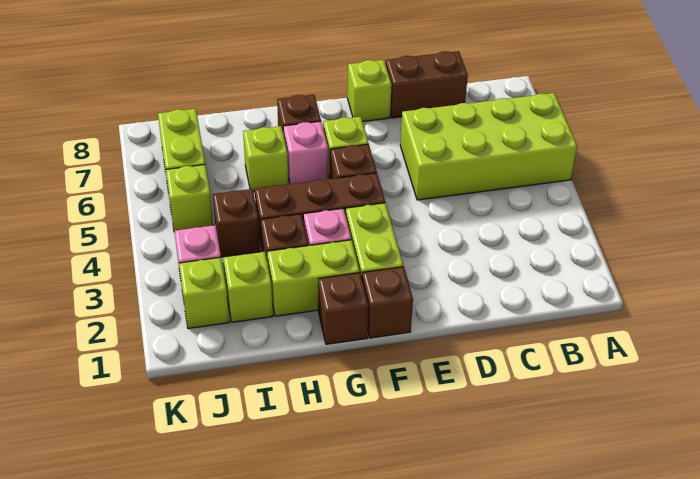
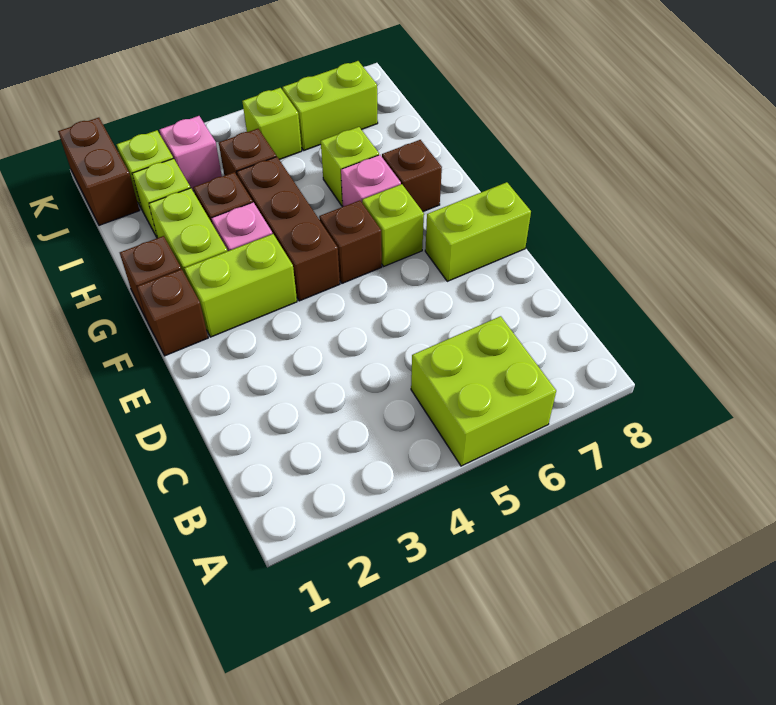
lime brick A5:D6 level 1 -> lime brick A5:B6 level 1
brown brick C8:D8 level 1 -> brown brick J1:K1 level 1
lime brick E8 level 1 -> lime brick E7:E8 level 1

